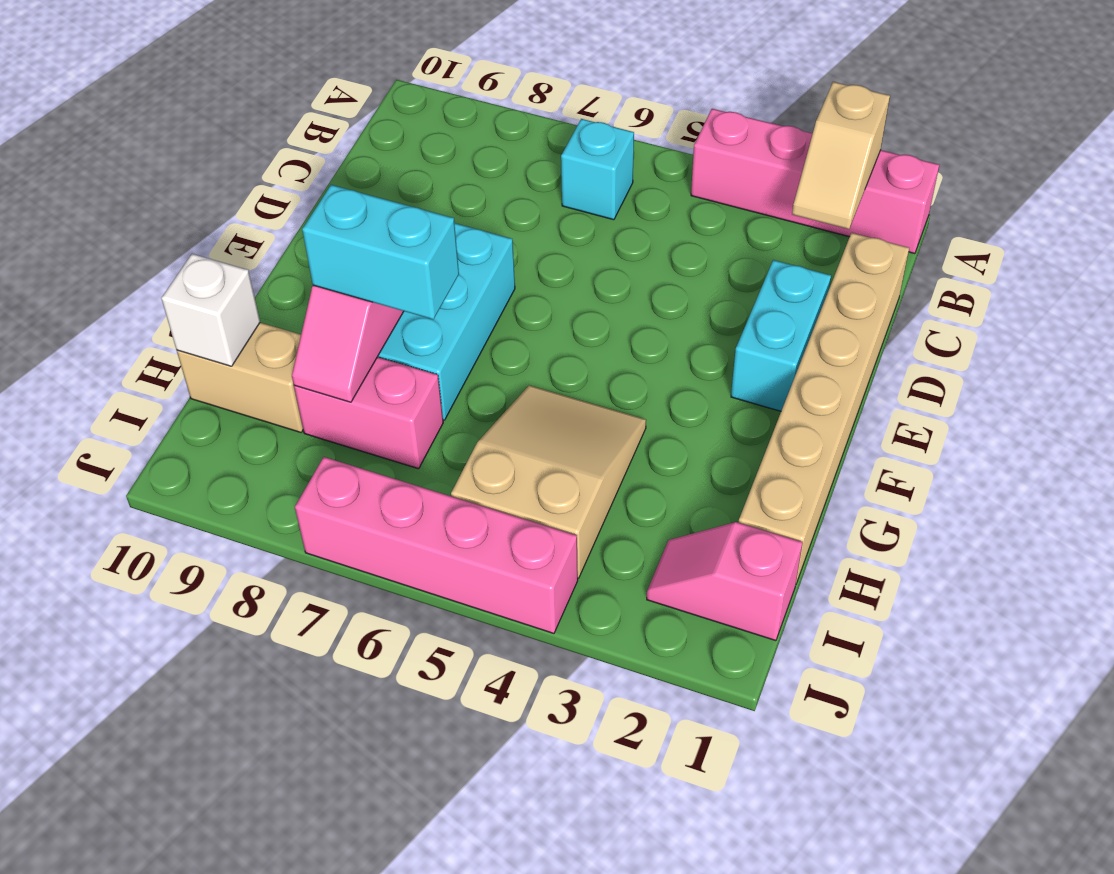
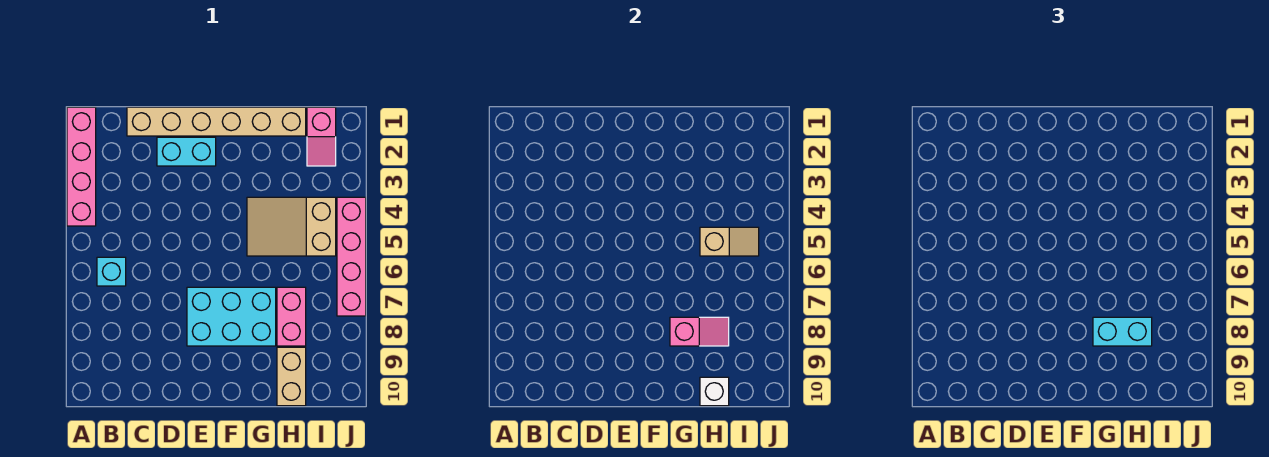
tan slope A2:B2 level 2 top A -> tan slope H5:I5 level 2 top H
cyan brick G7:G8 level 3 -> cyan brick G8:H8 level 3

